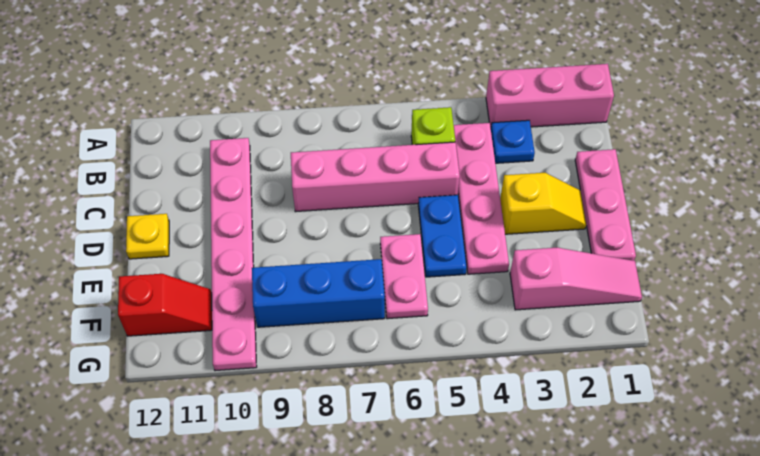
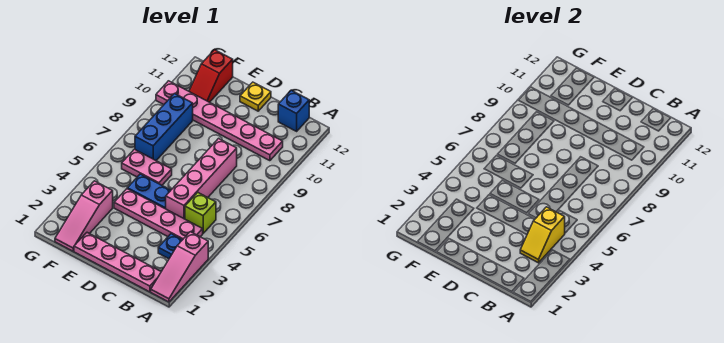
pink brick A1:A3 level 1 -> pink slope A1:A3 level 1 top 3
none -> blue brick B12 level 1
pink plate C1:E1 level 1 -> pink plate B1:E1 level 1
yellow slope D2:D3 level 1 top 3 -> yellow slope B3:B4 level 2 top 4

